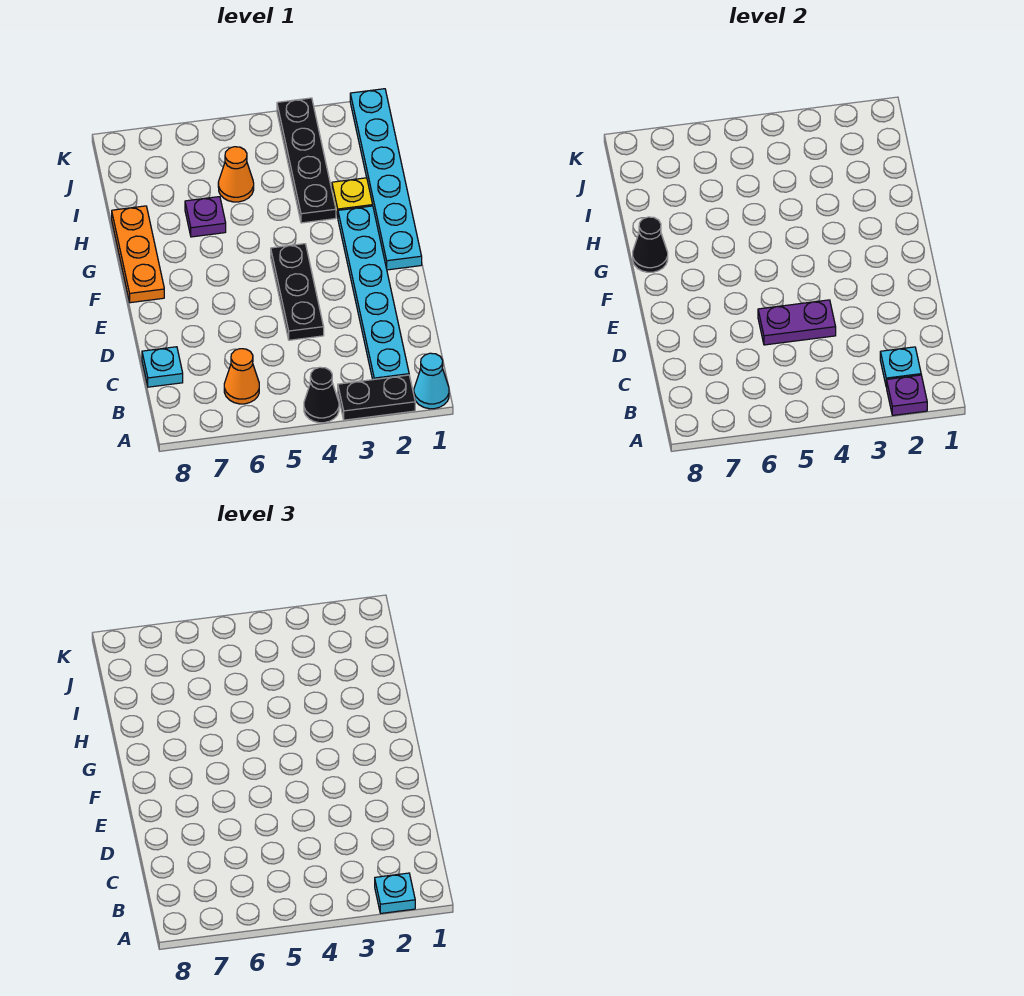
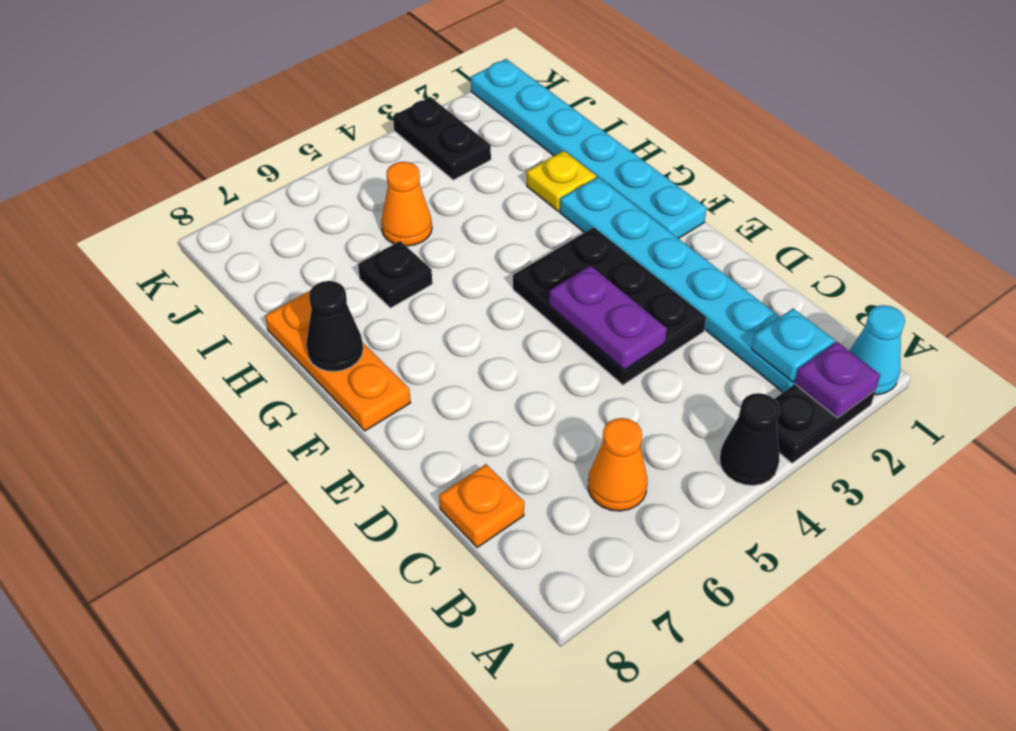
cyan plate A2 level 3 -> none
cyan plate C8 level 1 -> orange plate C8 level 1
black plate D4:F4 level 1 -> black plate D3:F4 level 1
purple plate D4:D5 level 2 -> purple plate D4:E4 level 2
black plate H3:K3 level 1 -> black plate J3:K3 level 1
purple plate H6 level 1 -> black plate H6 level 1

